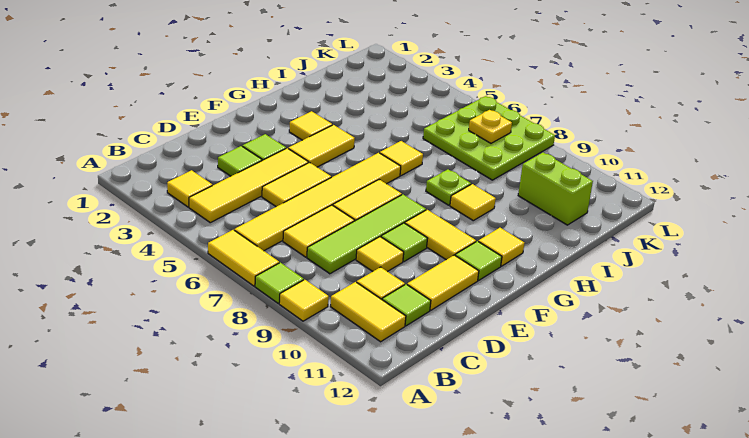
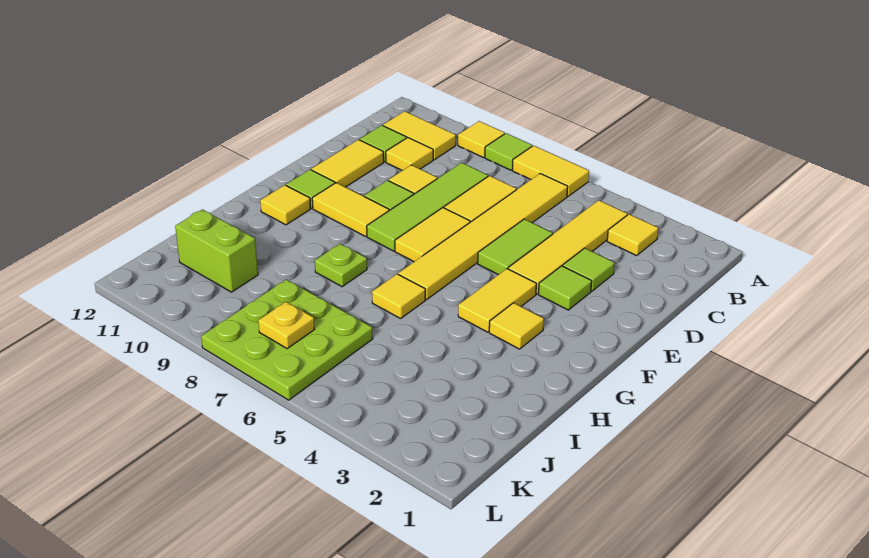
yellow tile D5:E5 level 1 -> lime tile D5:E5 level 1
yellow tile H9 level 1 -> none

